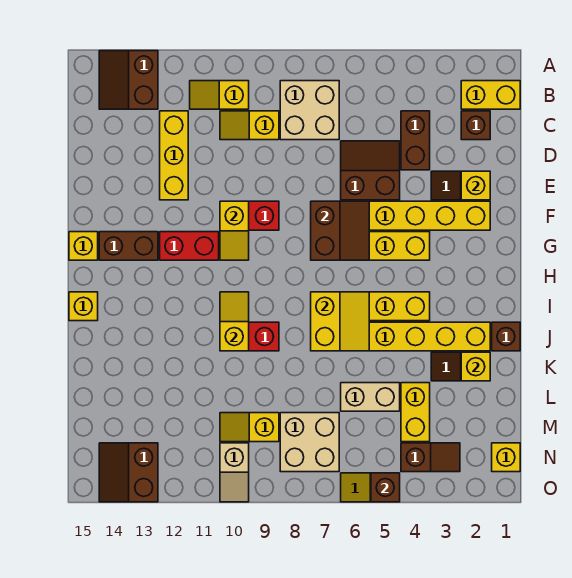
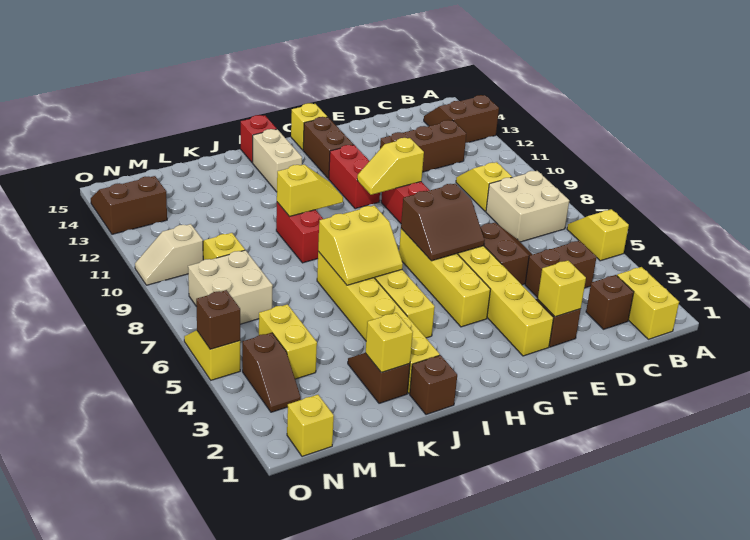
yellow slope B10:B11 level 1 top 10 -> yellow slope A5:A6 level 1 top 5
yellow brick C12:E12 level 1 -> brown brick C12:E12 level 1
yellow brick I15 level 1 -> red brick I15 level 1
yellow brick L4:M4 level 1 -> yellow brick M4:M5 level 1
tan brick L5:L6 level 1 -> tan brick I13:I14 level 1

